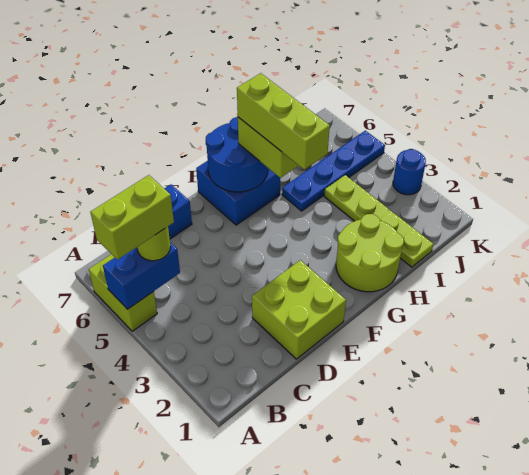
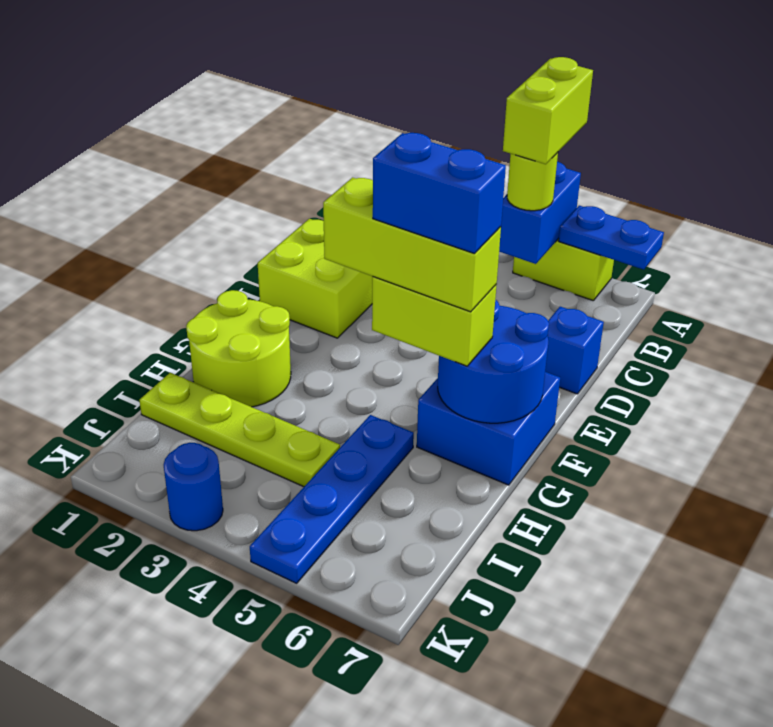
none -> blue plate A6:A7 level 2
none -> blue brick G5:G6 level 5

